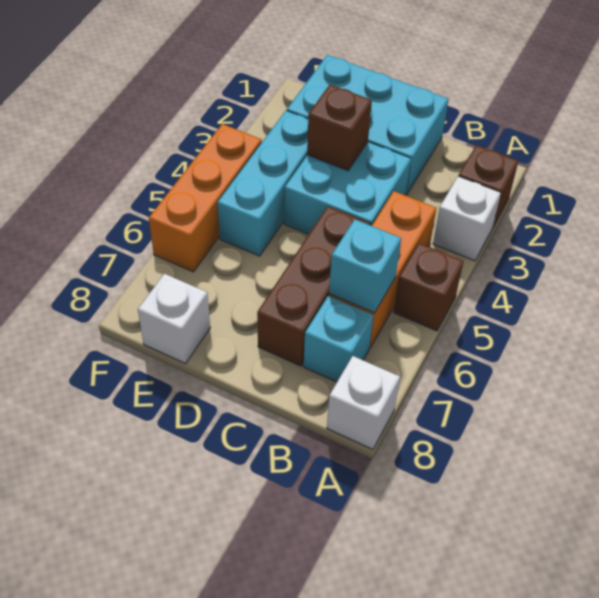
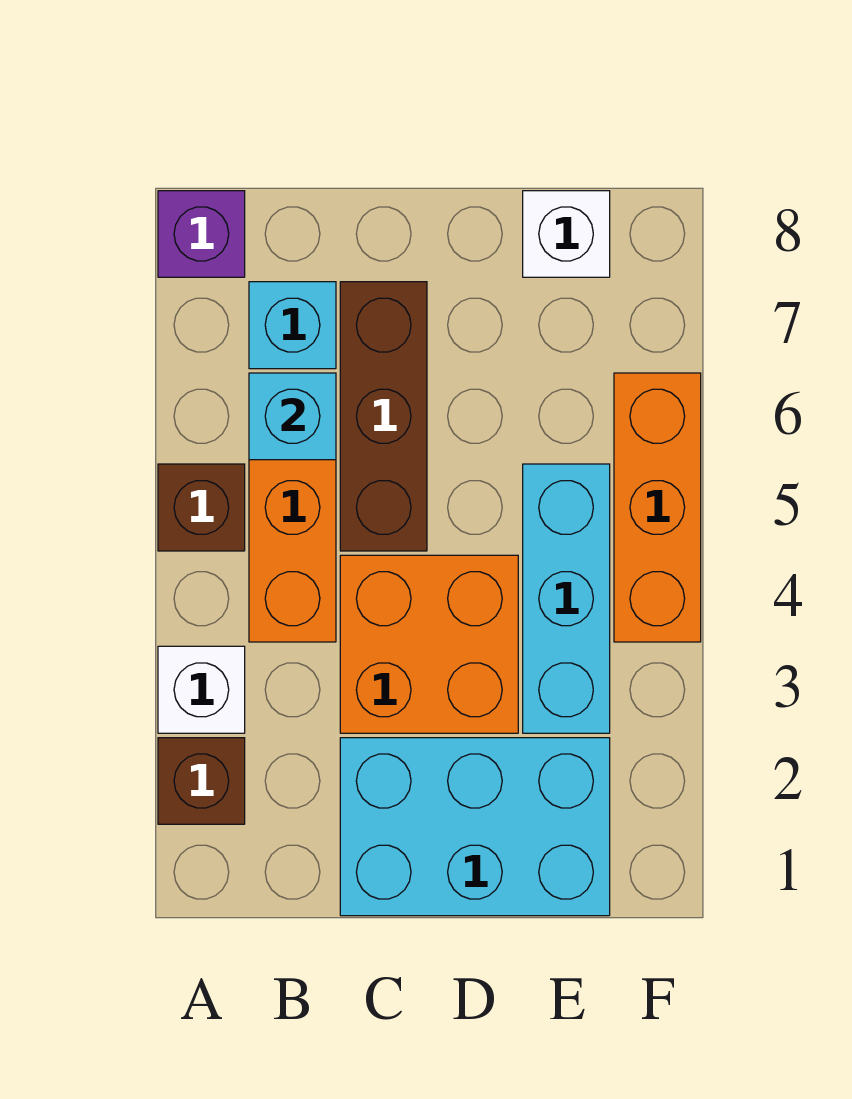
white brick A8 level 1 -> purple brick A8 level 1
cyan brick C3:D4 level 1 -> orange brick C3:D4 level 1
brown brick D3 level 2 -> none

